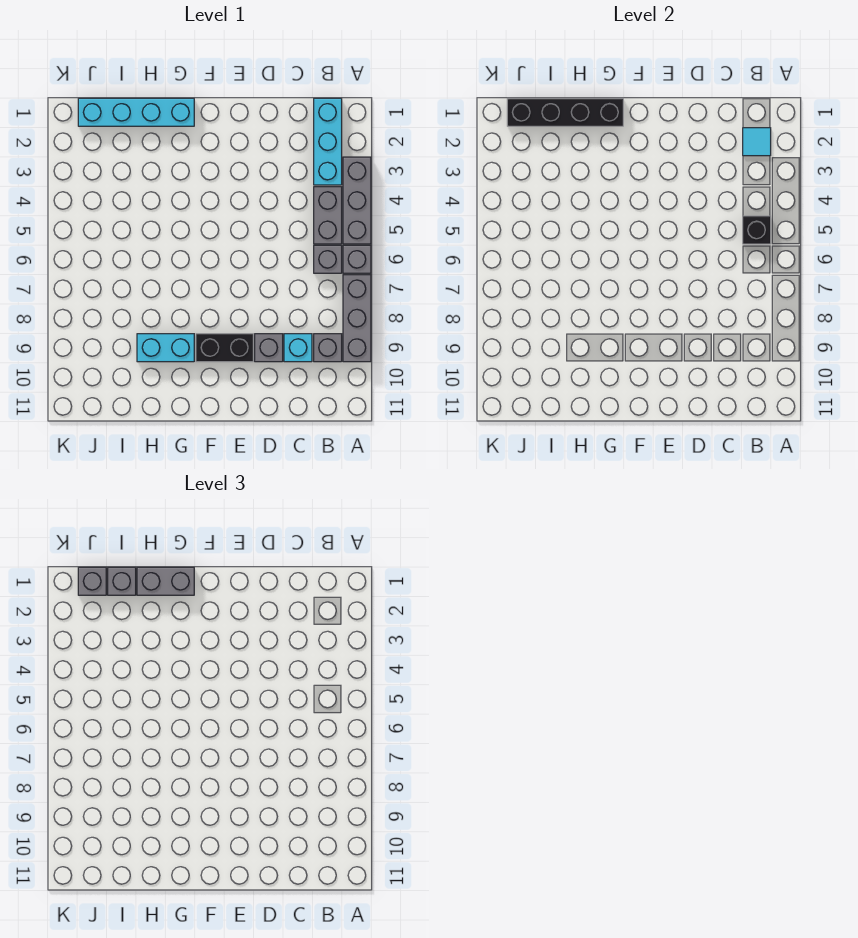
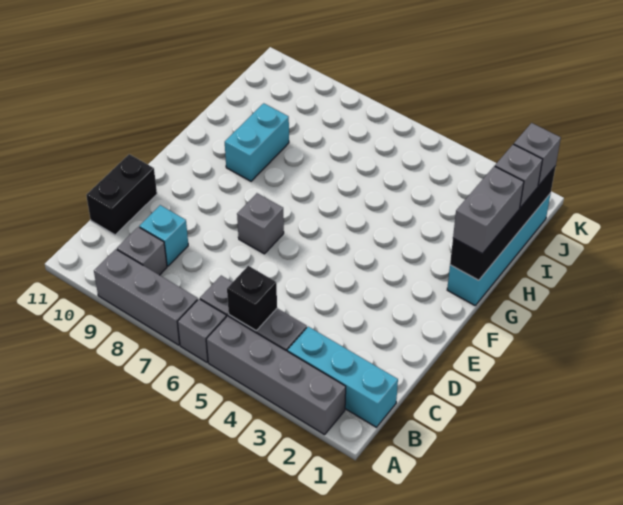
grey brick A3:A5 level 1 -> grey brick A2:A5 level 1
cyan tile B2 level 2 -> none
grey brick D9 level 1 -> grey brick E7 level 1
black brick E9:F9 level 1 -> black brick C11:D11 level 1

